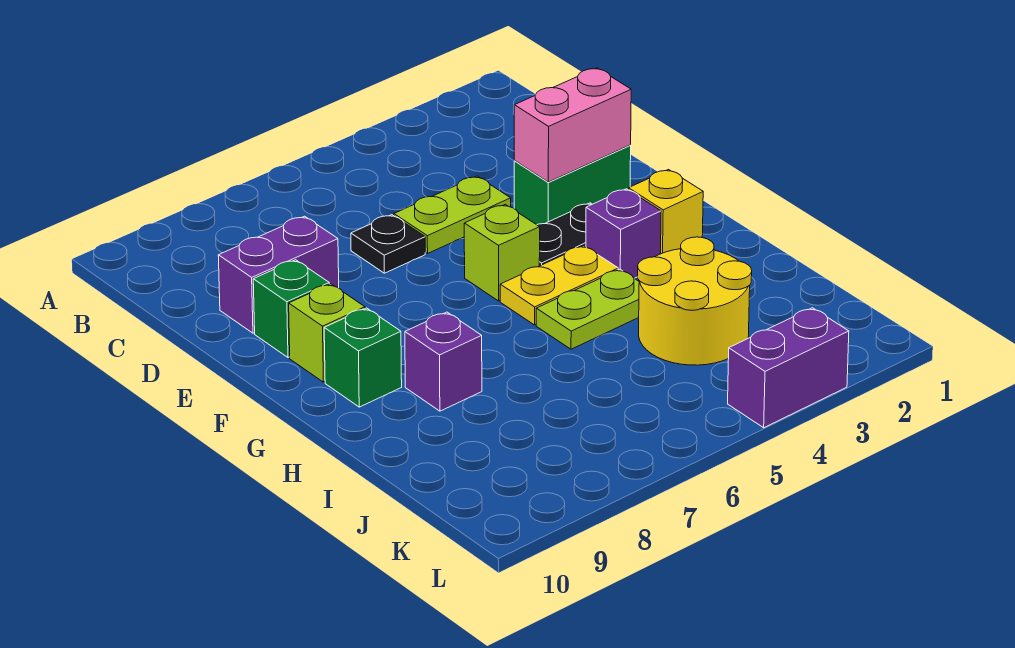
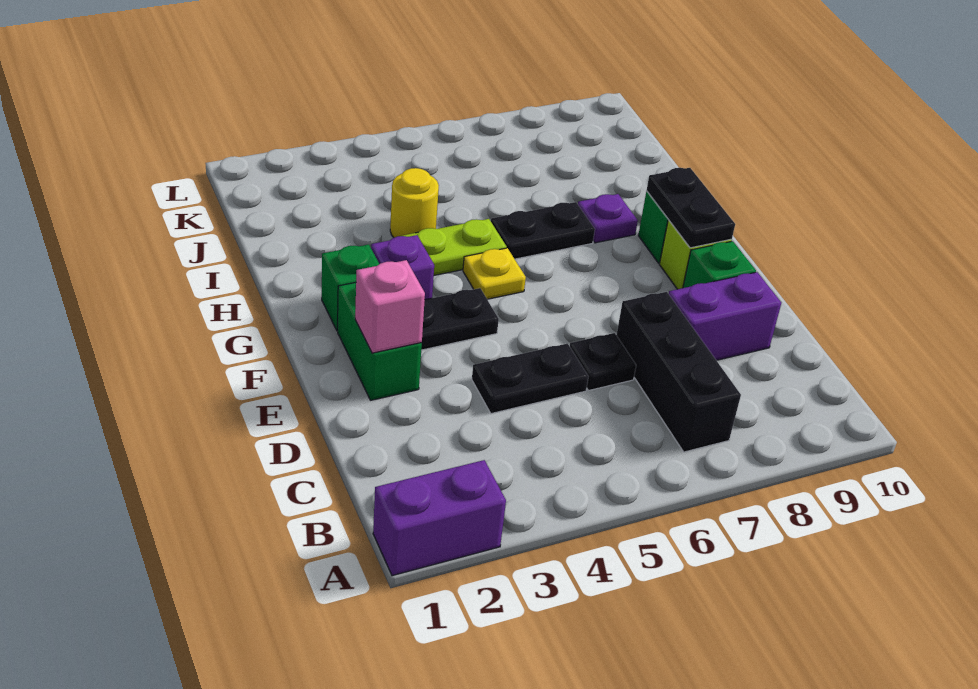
none -> black brick B7:D7 level 1
lime plate D4:D5 level 1 -> black plate D4:D5 level 1
green brick E2:E3 level 1 -> green brick E2:F2 level 1
pink brick E2:E3 level 2 -> pink brick E2 level 2
lime brick F5 level 1 -> none
none -> black plate F9:G9 level 2
yellow brick G2 level 1 -> green brick G2 level 1
yellow plate G4:G5 level 1 -> yellow plate G5 level 1
none -> black plate H6:H7 level 1
purple brick H8 level 1 -> purple plate H8 level 1
yellow round brick I3:J4 level 1 -> yellow round brick I4 level 1
purple brick L3:L4 level 1 -> purple brick A1:A2 level 1

